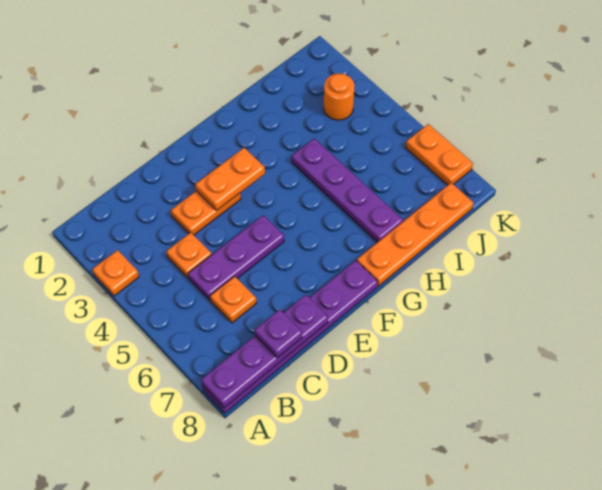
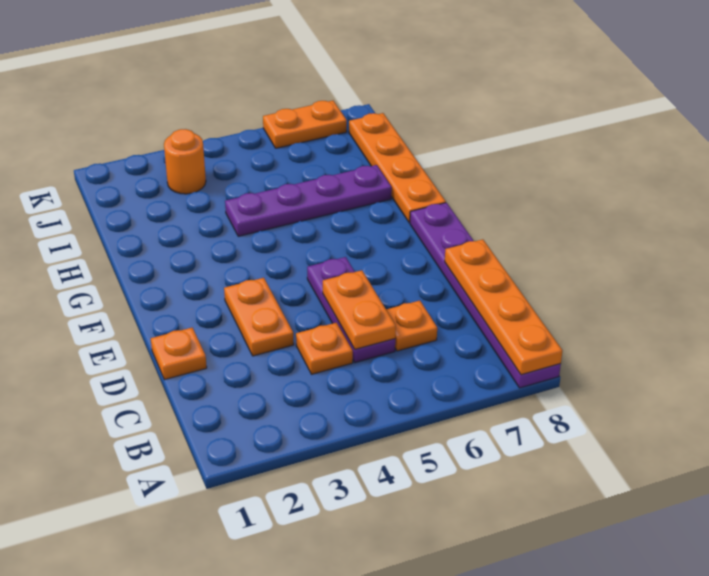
orange plate A3 level 1 -> orange plate D1 level 1
purple plate A8:D8 level 2 -> orange plate A8:D8 level 2
purple plate C8 level 3 -> none
orange plate E3:F3 level 2 -> orange plate C5:D5 level 2

